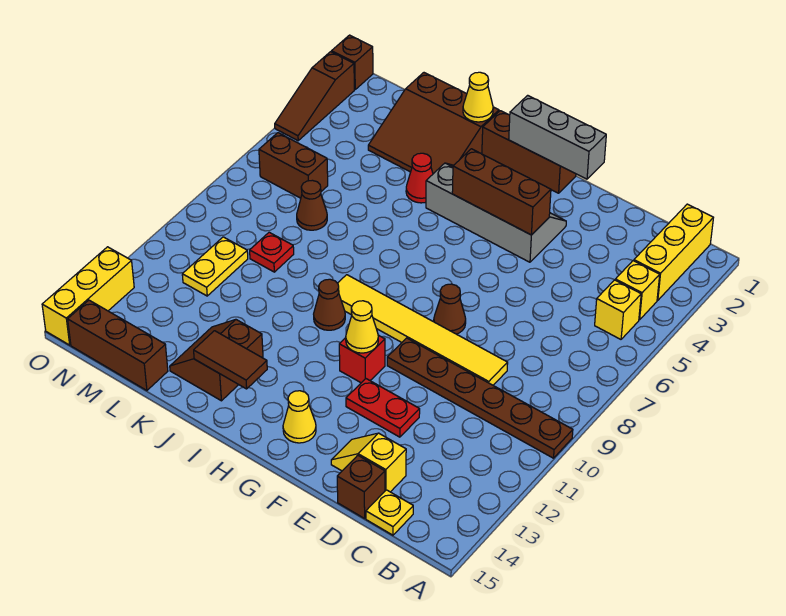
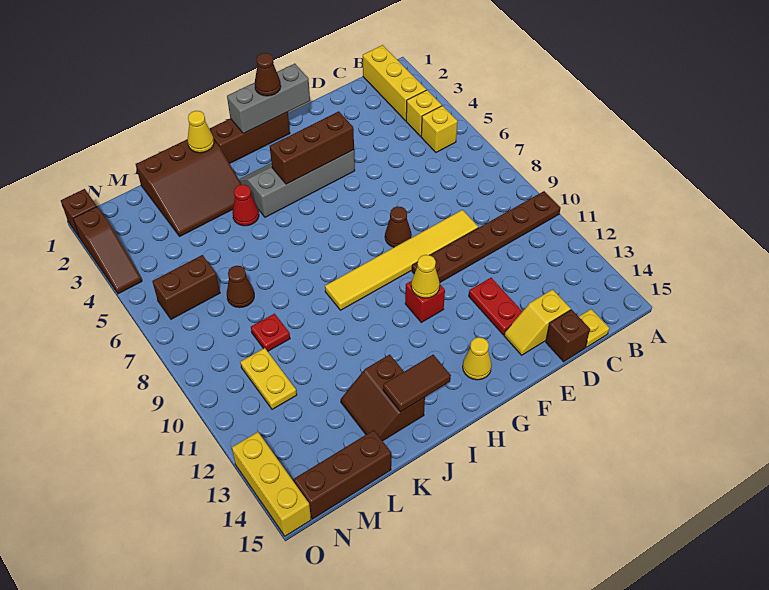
red plate E12:F12 level 1 -> red plate E12:E13 level 1
brown cone I10 level 1 -> brown cone G1 level 3

